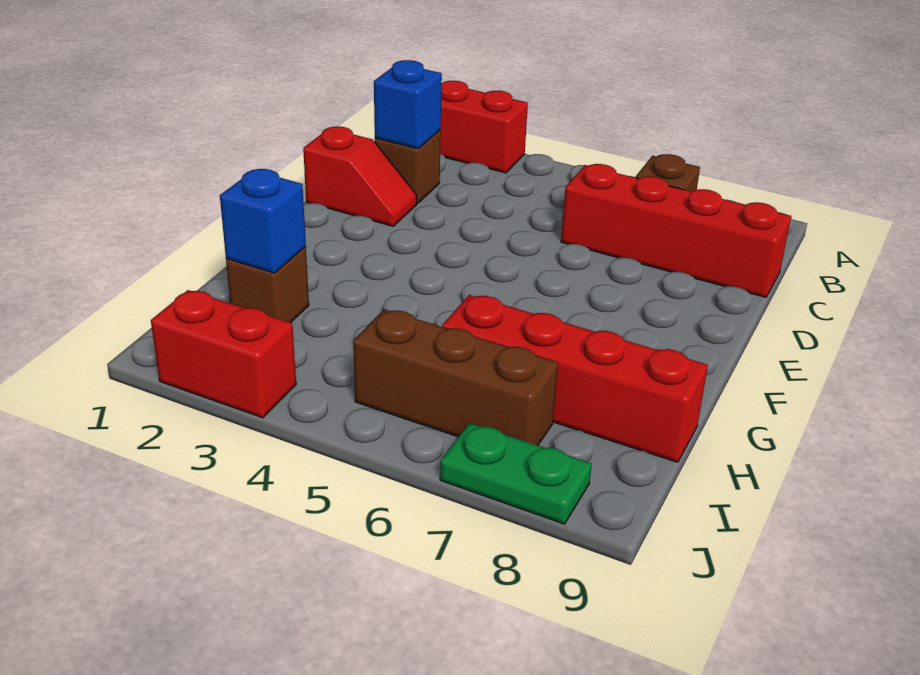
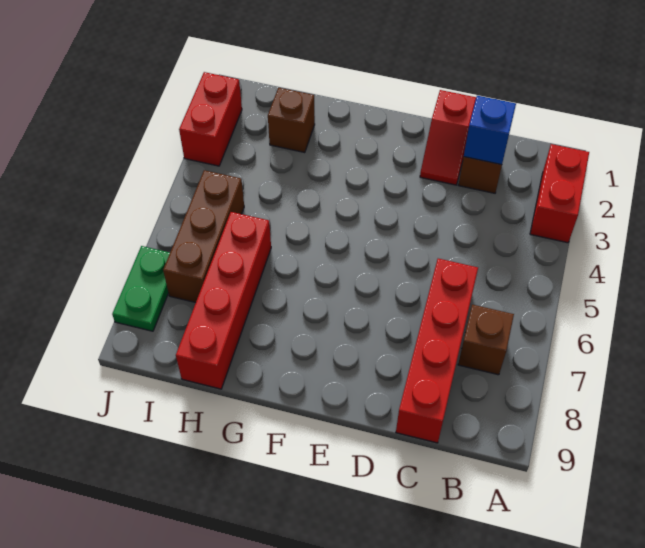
blue brick H2 level 2 -> none

